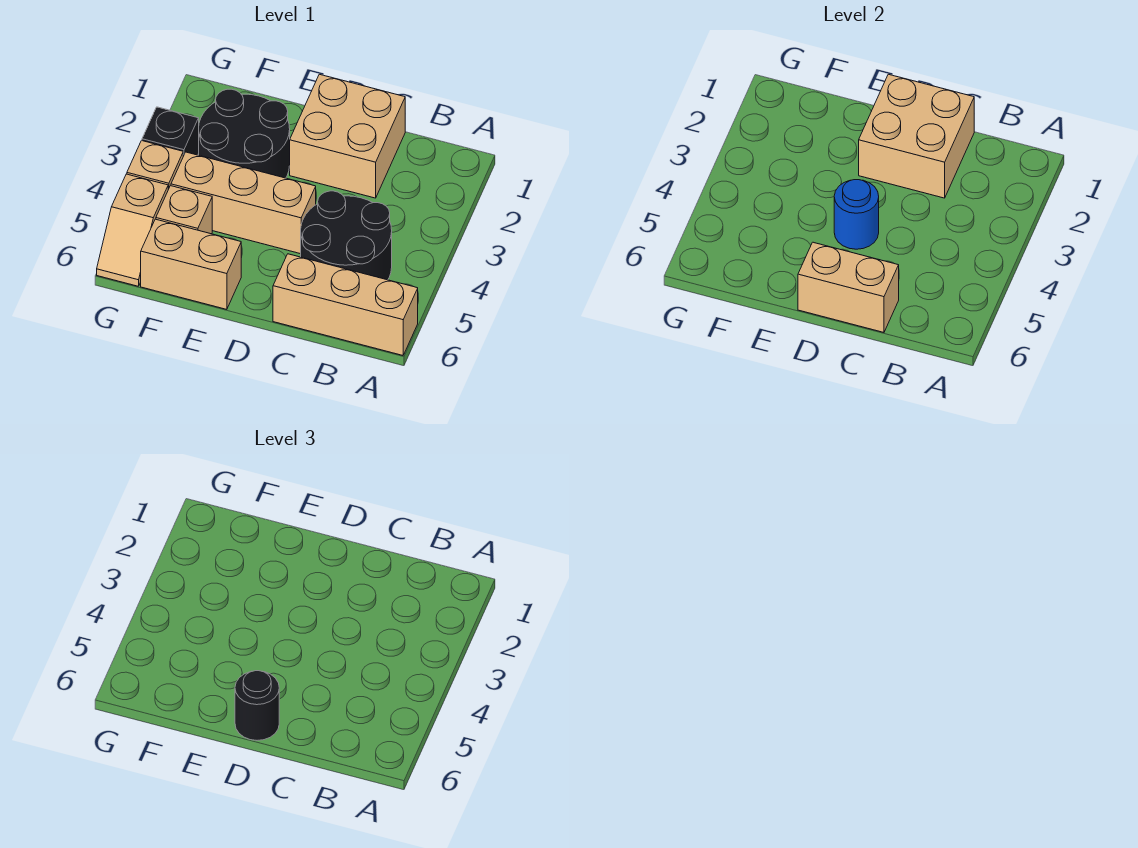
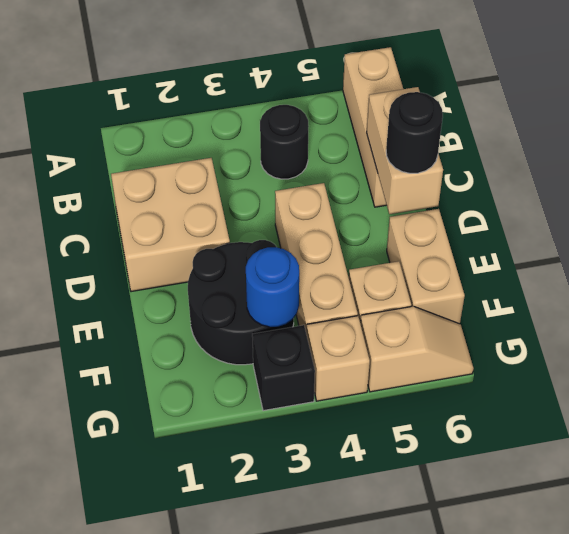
black round brick B4:C5 level 1 -> black round brick B4 level 1
tan brick C1:D2 level 2 -> none
blue round brick D4 level 2 -> blue round brick F3 level 2

